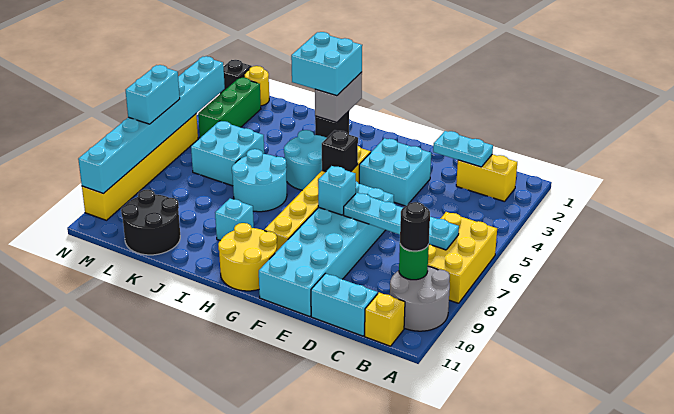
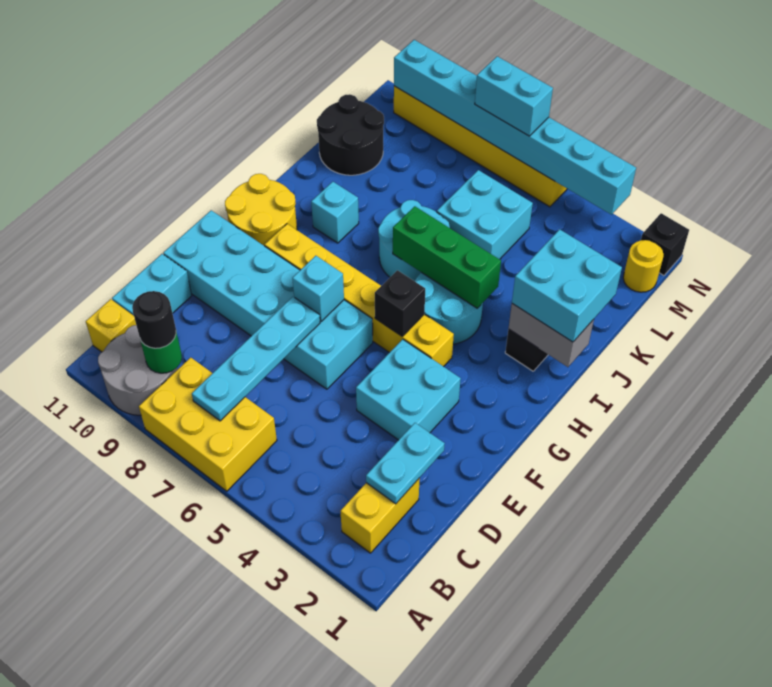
green brick M2:M4 level 1 -> green brick I4:I6 level 2

